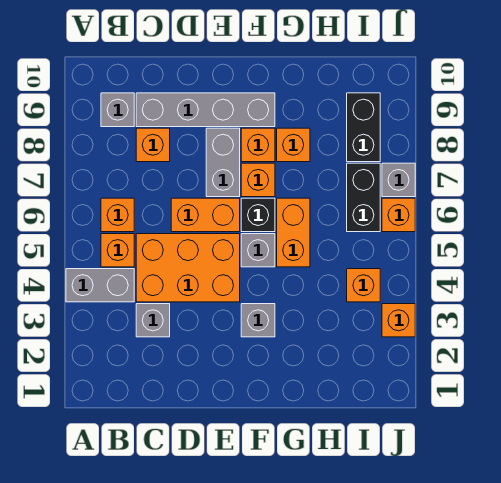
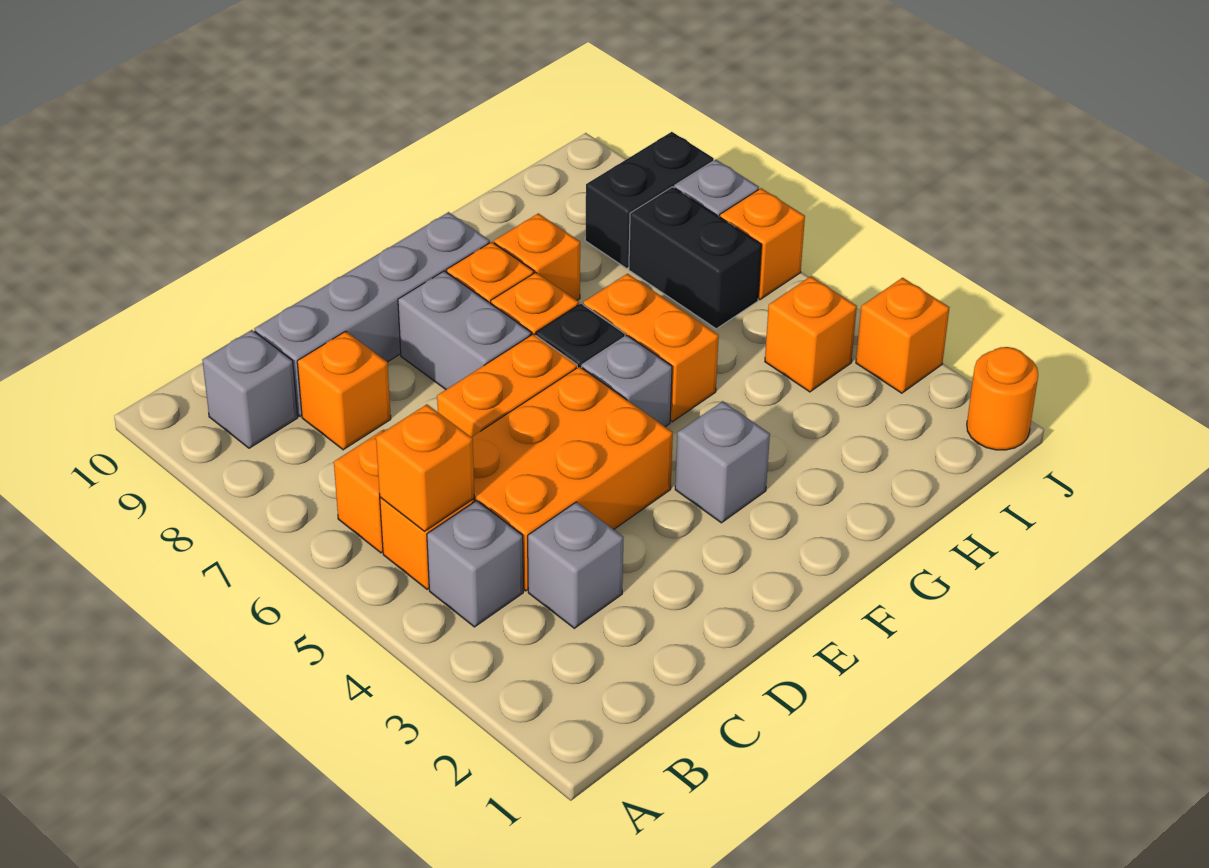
grey brick A4:B4 level 1 -> grey brick B4 level 1
none -> orange brick B5 level 2
black brick I8:I9 level 1 -> black brick I8:J8 level 1
none -> orange round brick J1 level 1

